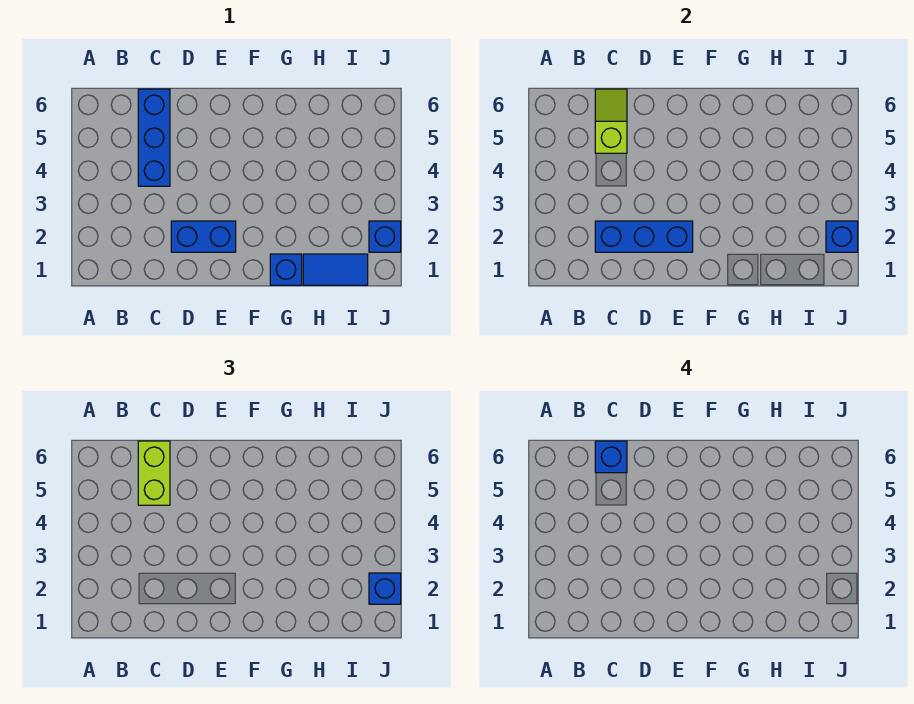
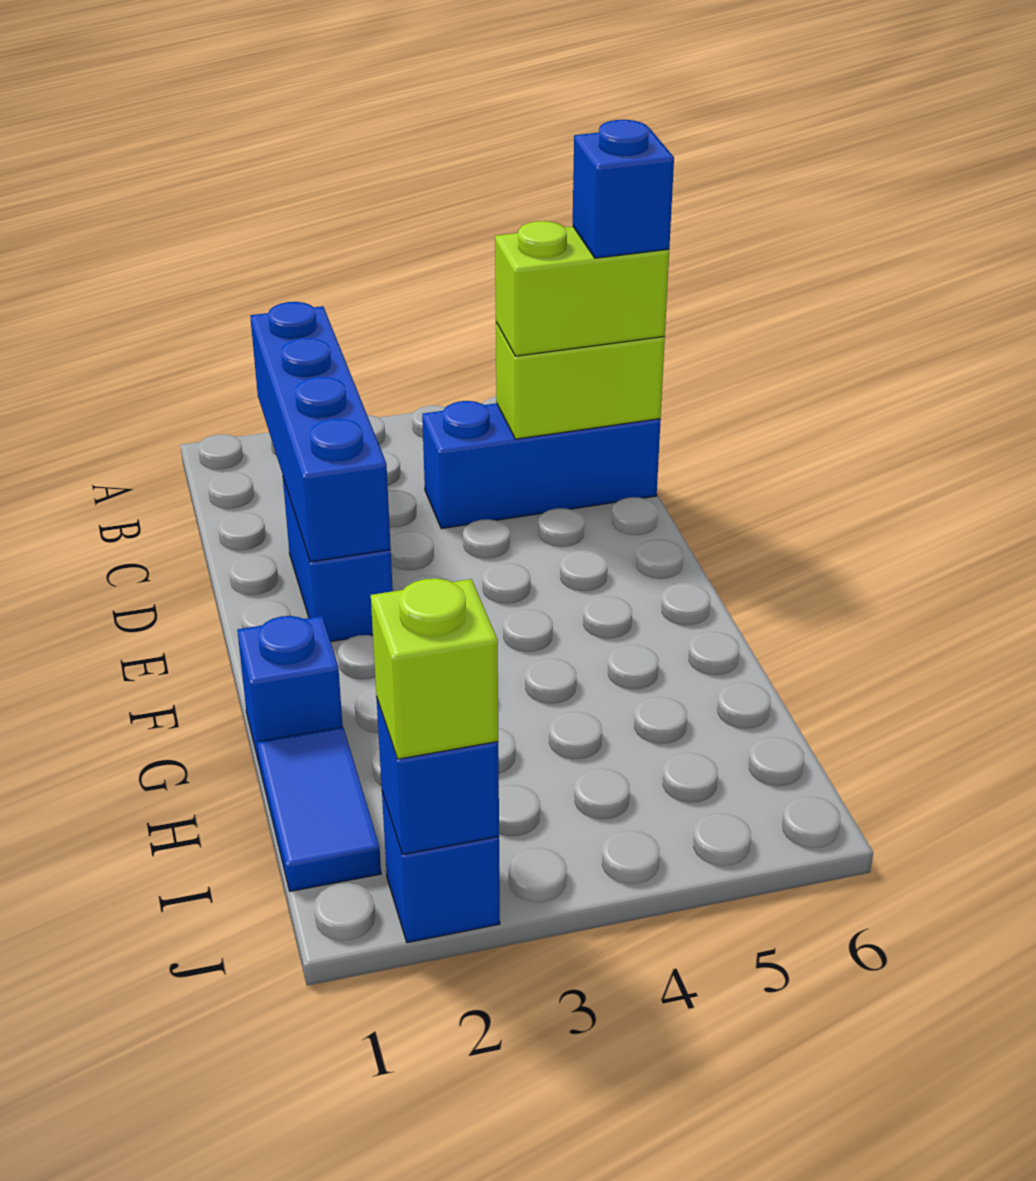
blue brick C2:E2 level 2 -> blue brick B2:E2 level 2
lime slope C5:C6 level 2 top 5 -> lime brick C5:C6 level 2
blue brick J2 level 3 -> lime brick J2 level 3

